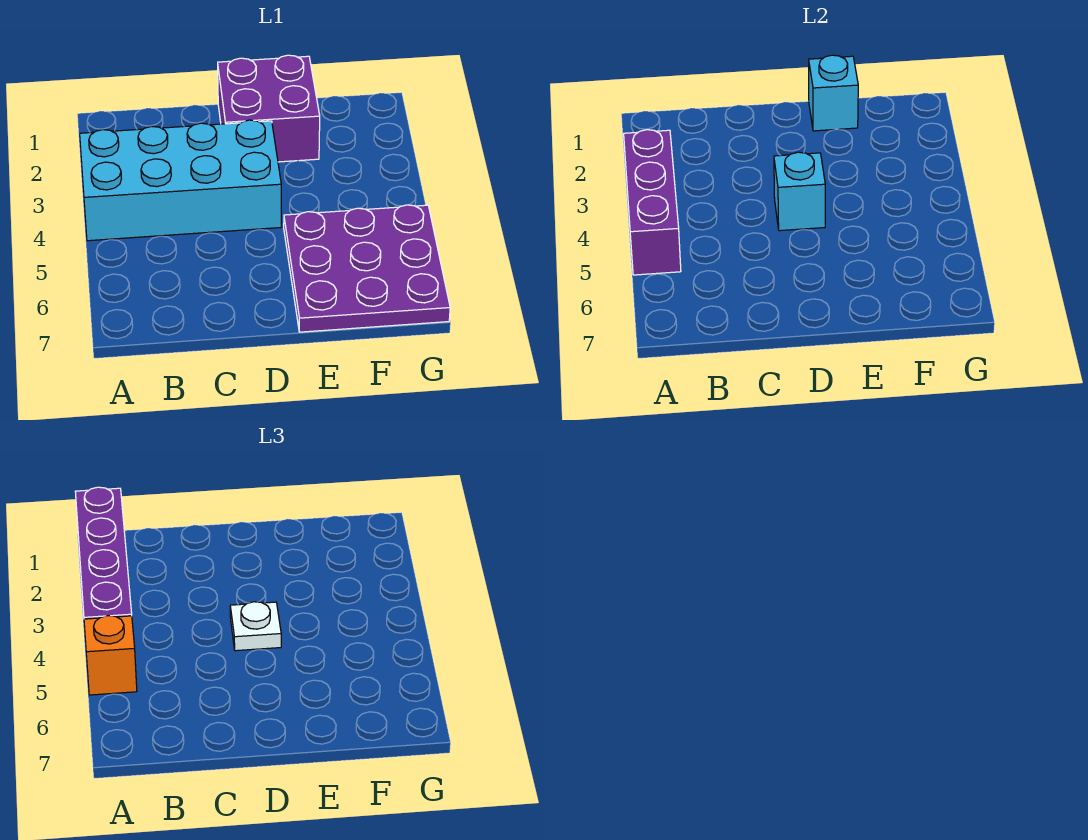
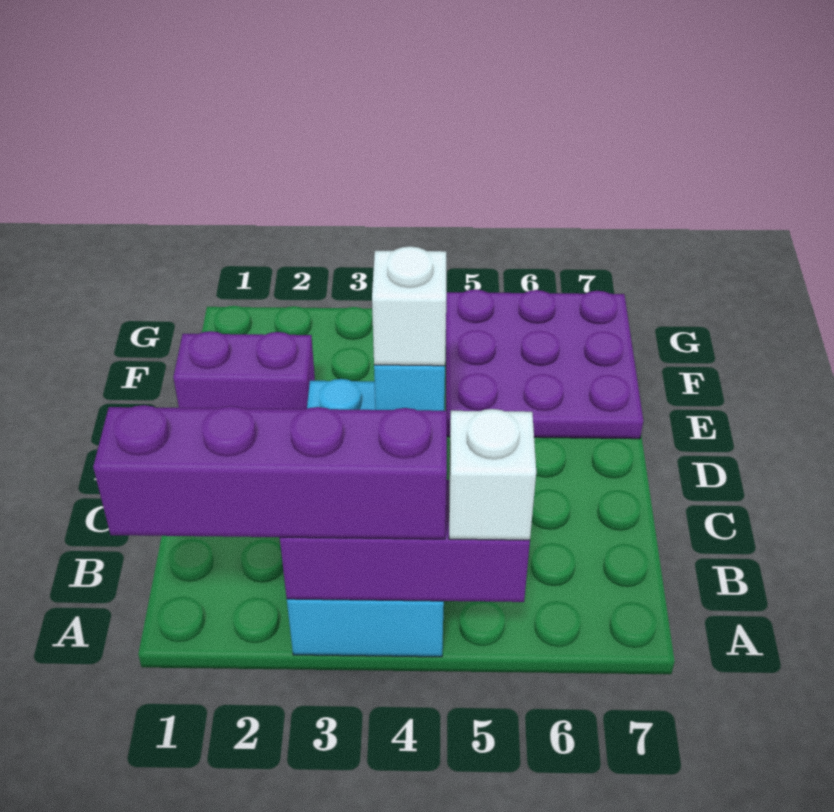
orange brick A5 level 3 -> white brick A5 level 3
purple brick D1:E2 level 1 -> purple brick E1:E2 level 1
white plate D4 level 3 -> white brick D4 level 3
cyan brick E1 level 2 -> none

